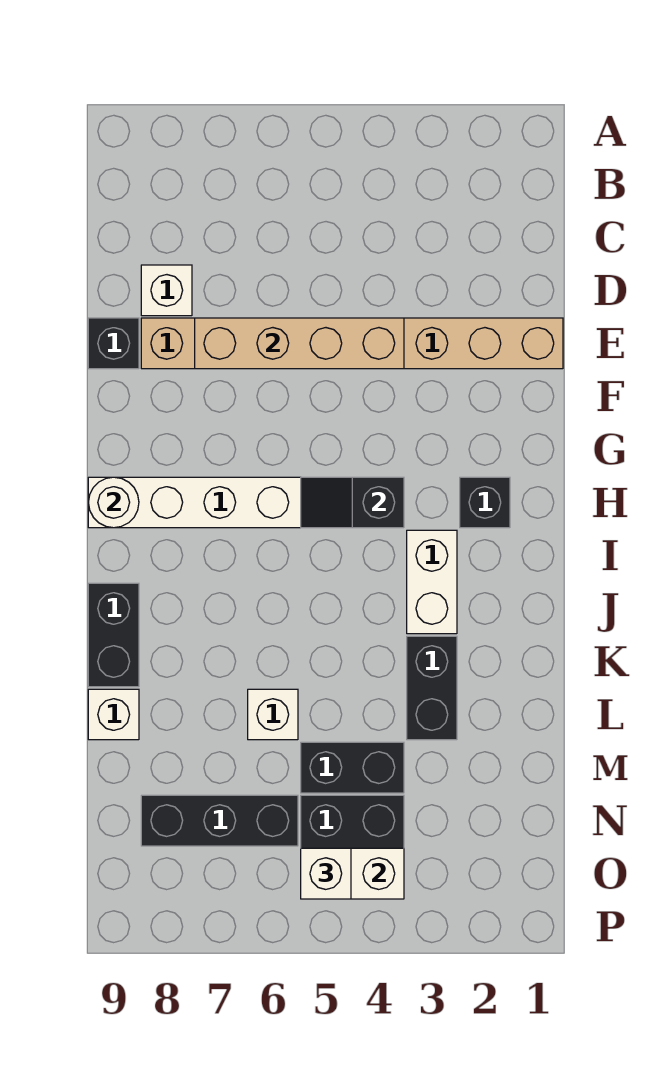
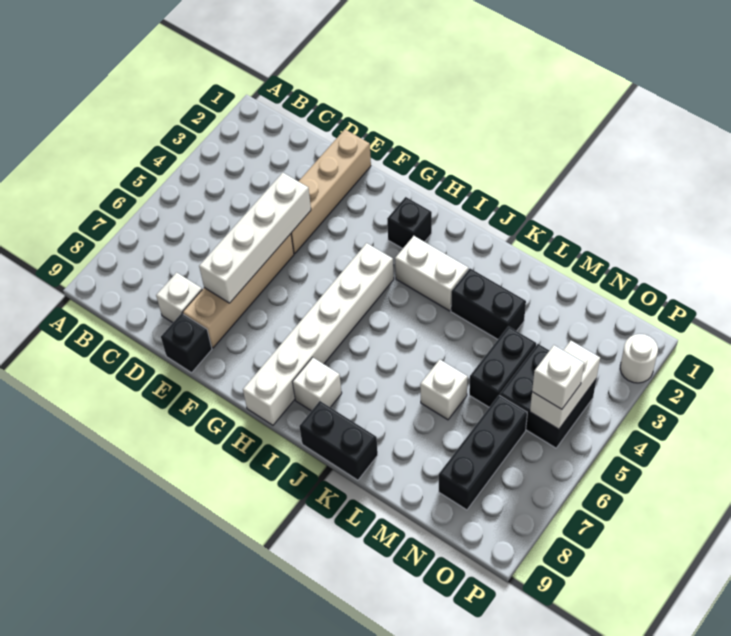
tan brick E4:E7 level 2 -> white brick E4:E7 level 2
black slope H4:H5 level 2 top 4 -> none
white round brick H9 level 2 -> white round brick P2 level 1
white brick L9 level 1 -> white brick I8 level 1

